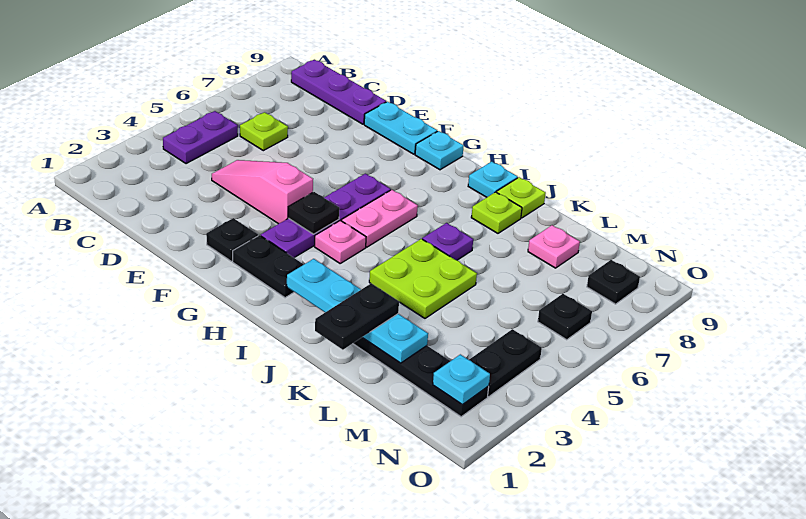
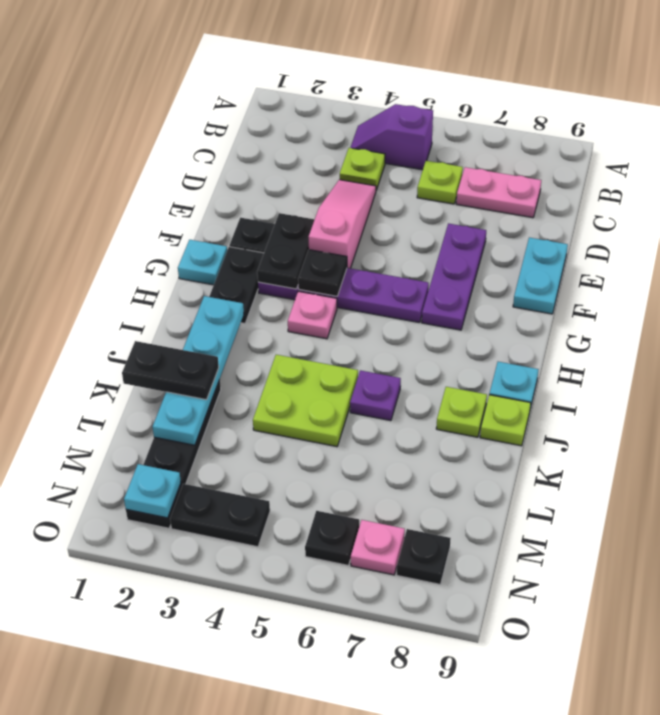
purple plate B4:B5 level 1 -> purple slope B4:B5 level 1 top 5
purple plate B9:D9 level 1 -> purple plate E7:G7 level 1
none -> lime plate C4 level 1
none -> black plate F3:G3 level 2
cyan plate G9 level 1 -> cyan plate G1 level 1
pink plate H5:H6 level 1 -> pink plate C7:C8 level 1
pink plate L8 level 1 -> pink plate N7 level 1

